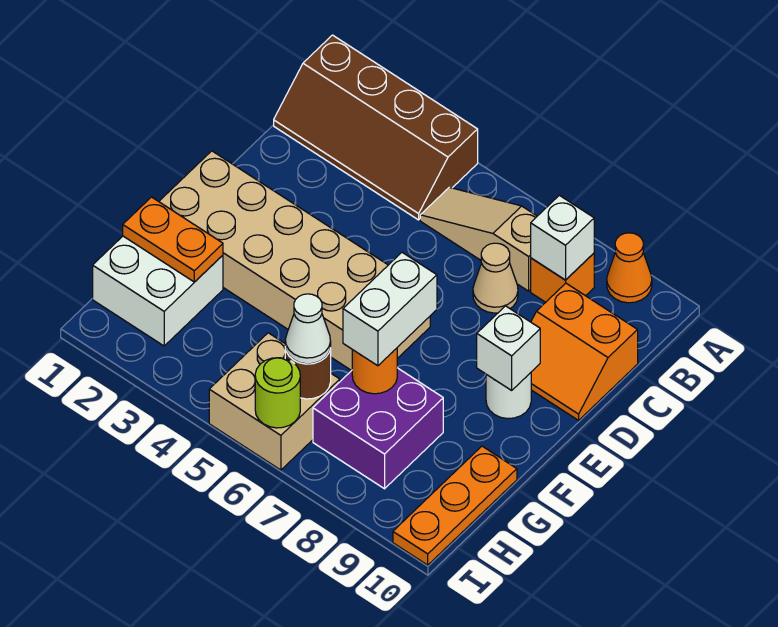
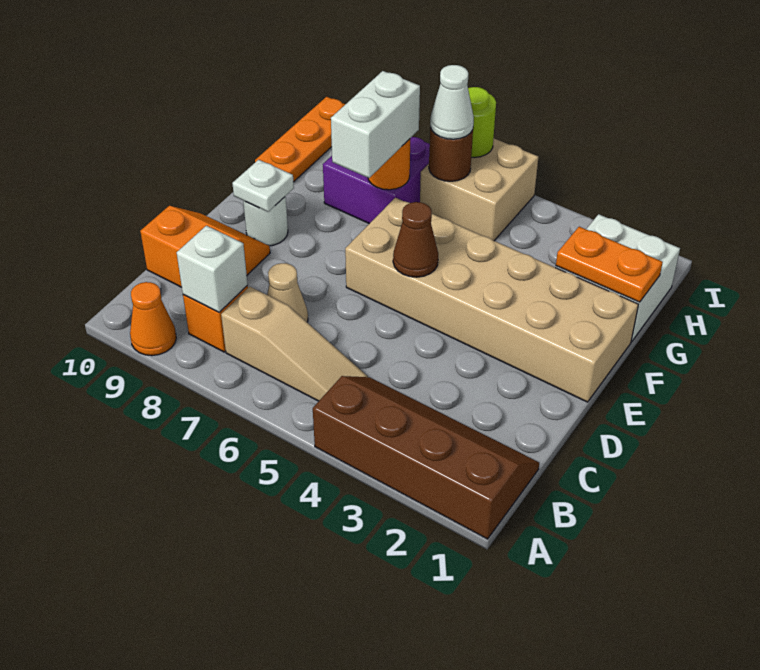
none -> brown cone E5 level 2
white brick E9 level 2 -> white plate E9 level 2

